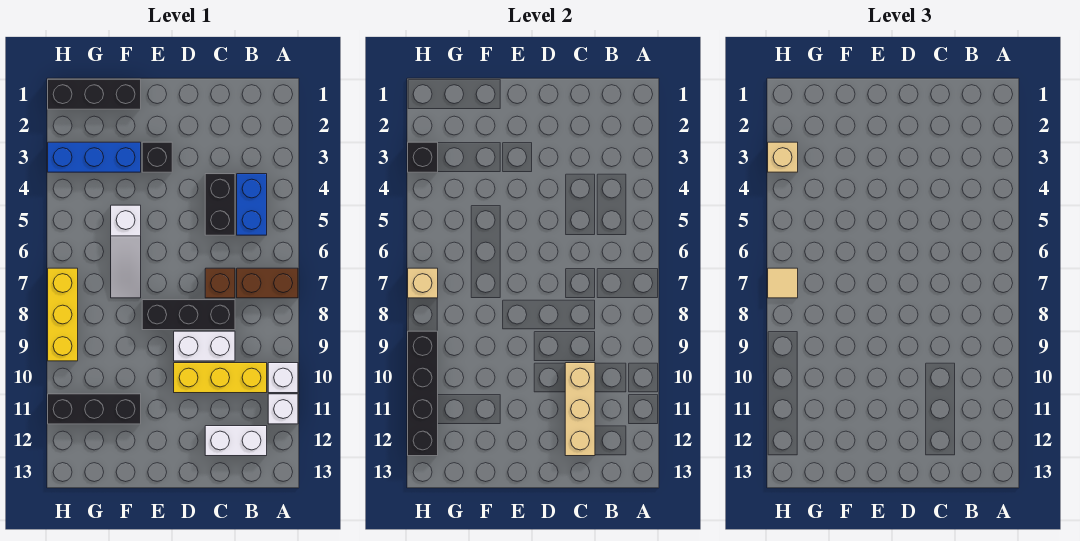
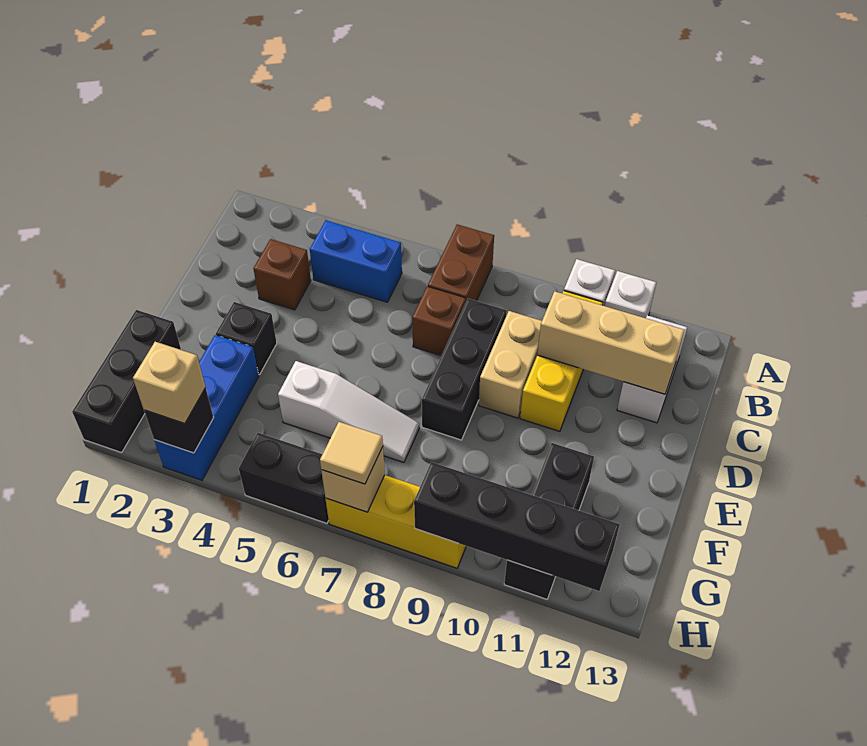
none -> brown brick C3 level 1
black brick C4:C5 level 1 -> black brick H5:H6 level 1
white brick C9:D9 level 1 -> tan brick C9:D9 level 1

